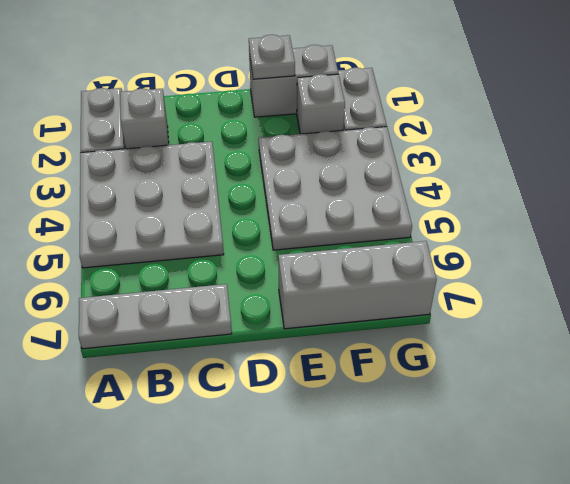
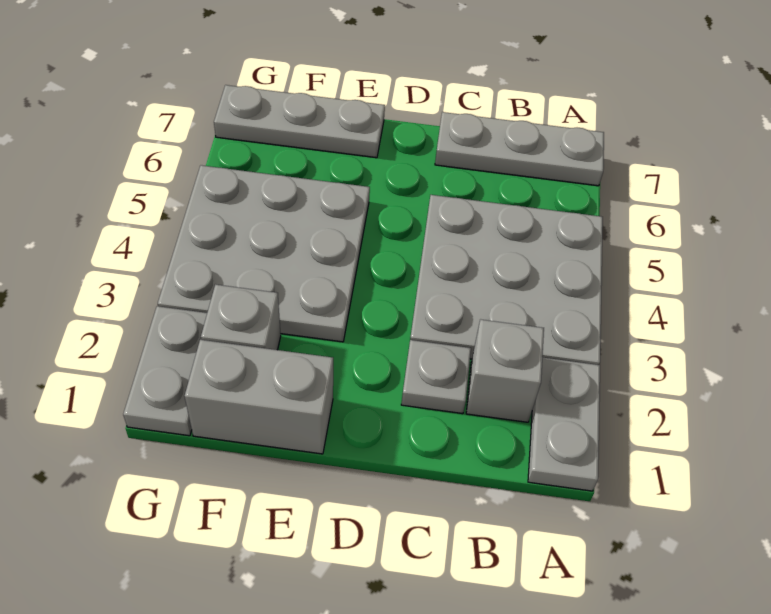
grey plate E1 level 2 -> grey plate C2 level 1
grey brick E7:G7 level 1 -> grey plate E7:G7 level 1

